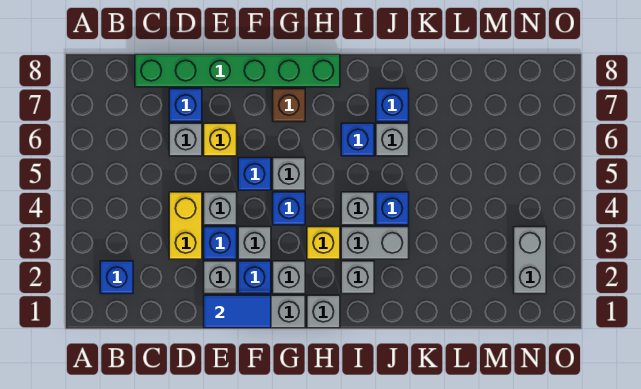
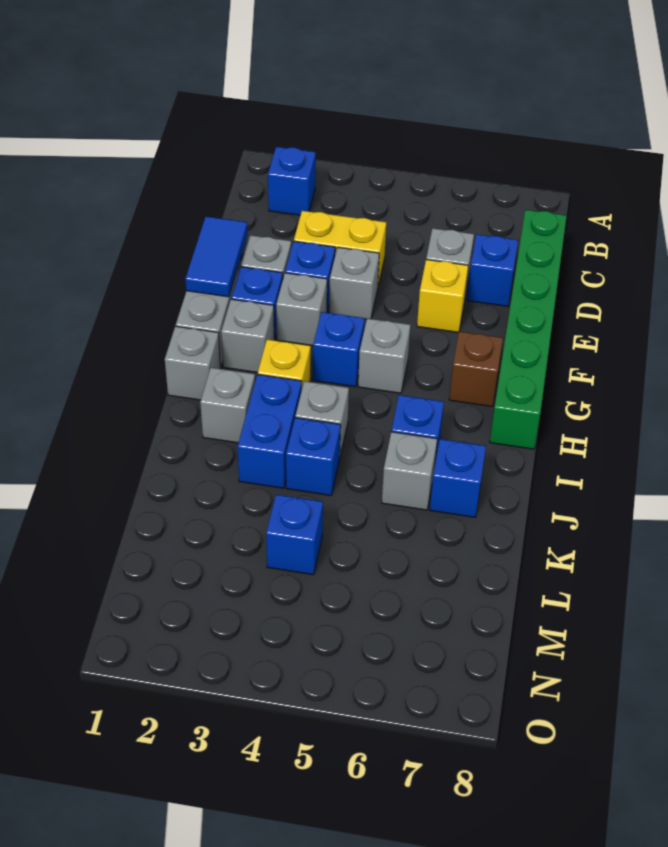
blue brick F5 level 1 -> blue brick L4 level 1
grey brick I3:J3 level 1 -> blue brick I3:J3 level 1
grey brick N2:N3 level 1 -> none

